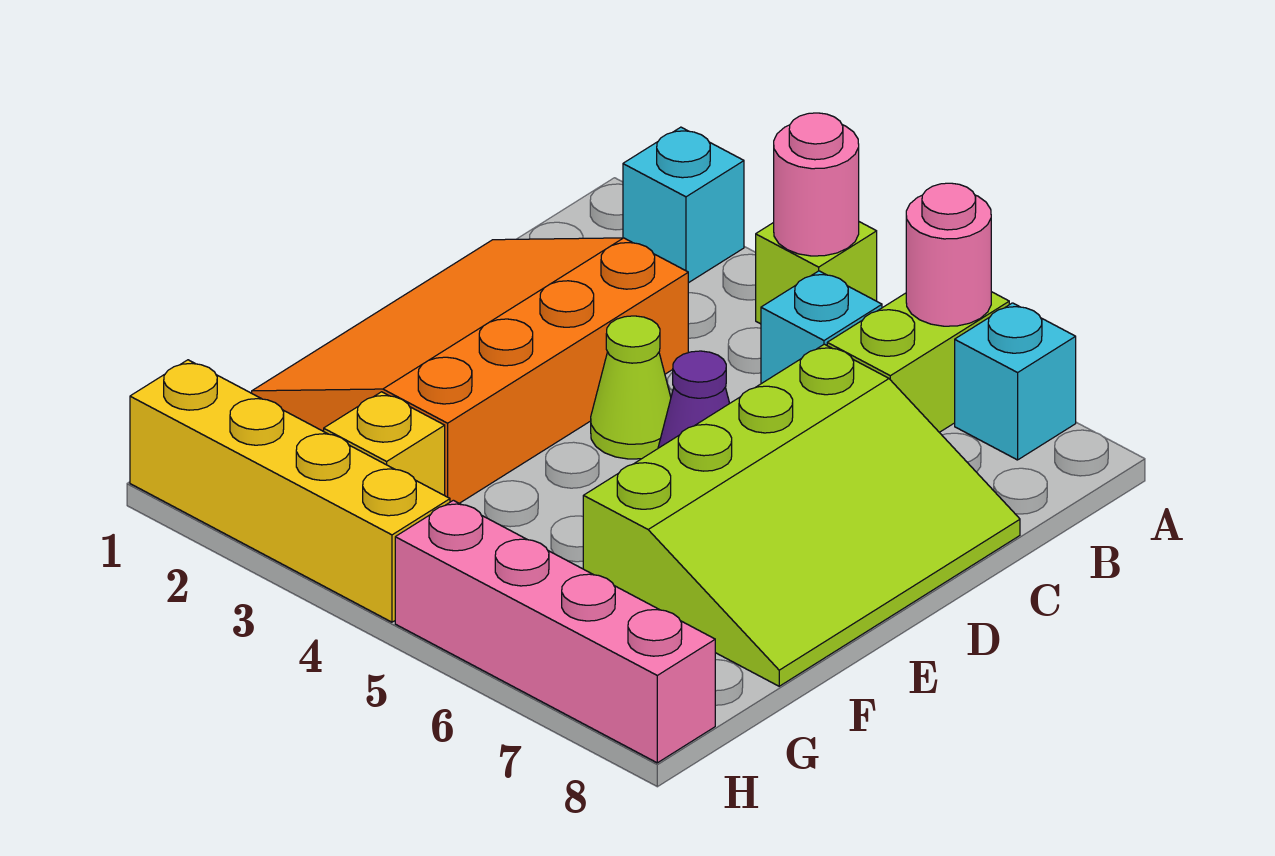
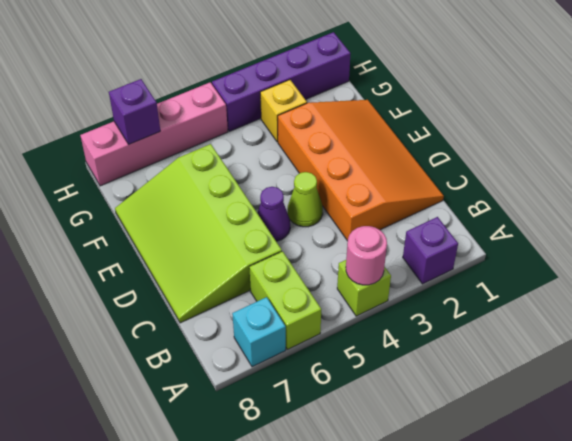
cyan brick A2 level 1 -> purple brick A2 level 1
pink round brick A6 level 2 -> none
cyan brick B5 level 1 -> none
yellow brick H1:H4 level 1 -> purple brick H1:H4 level 1
none -> purple brick H7 level 2

